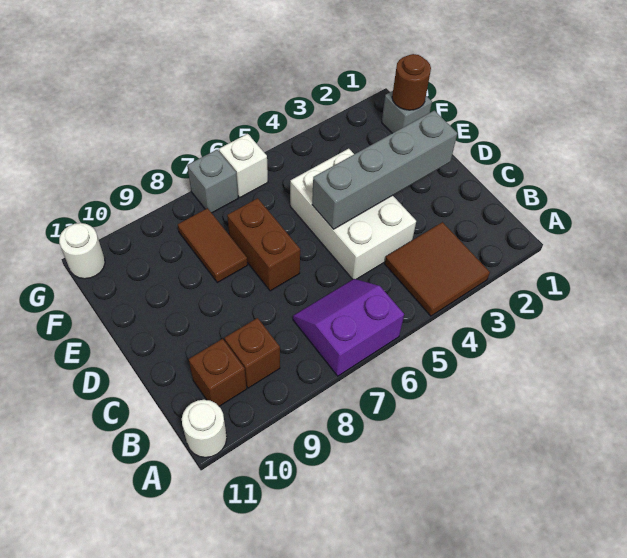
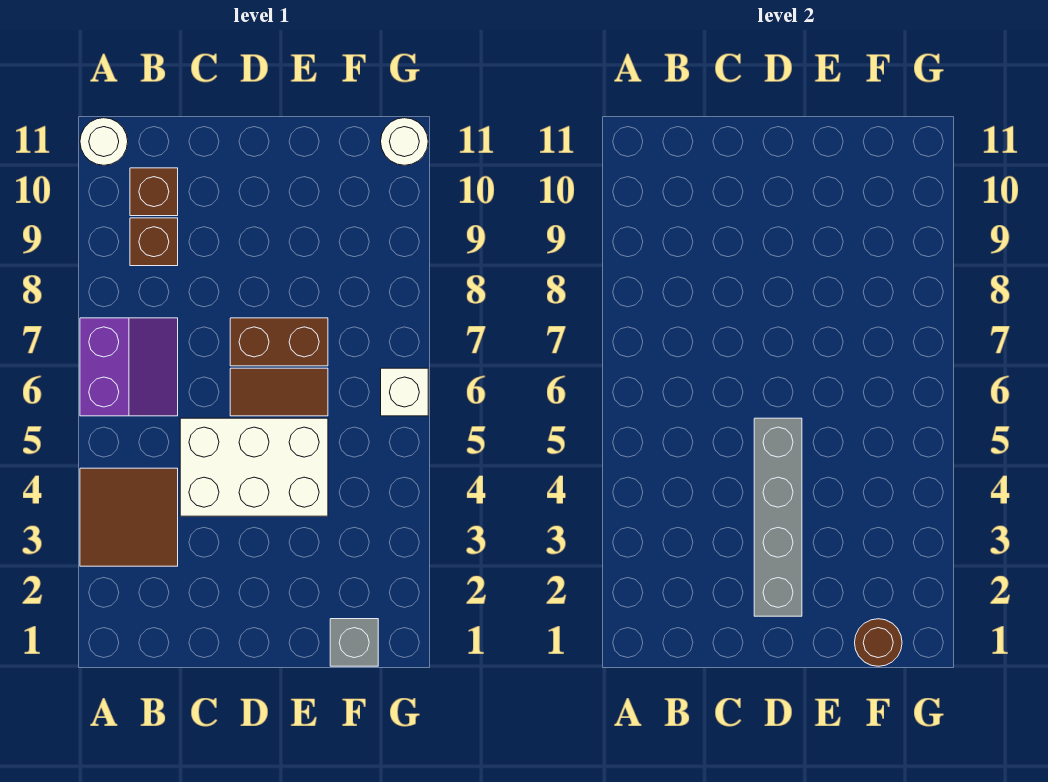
brown tile E8:F8 level 1 -> brown tile D6:E6 level 1
grey brick G7 level 1 -> none

